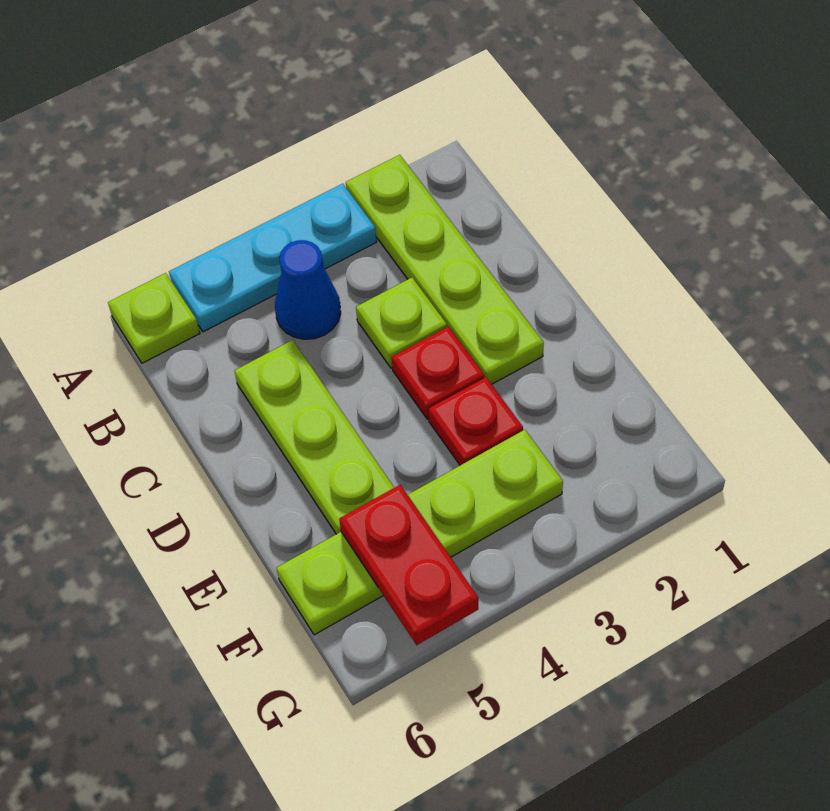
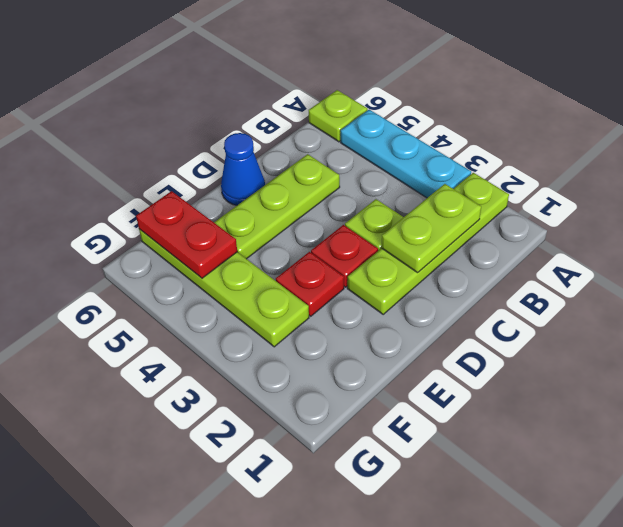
none -> lime plate B2:C2 level 2
blue cone B4 level 1 -> blue cone D6 level 1
red plate F5:G5 level 2 -> red plate F5:F6 level 2

